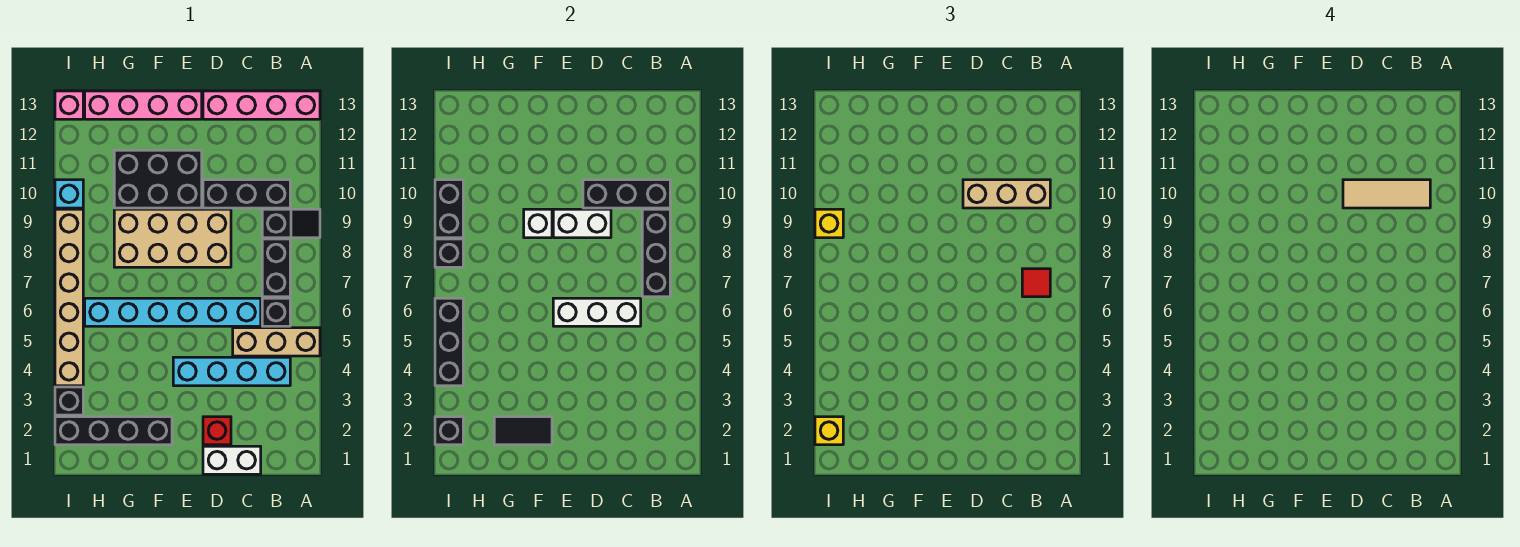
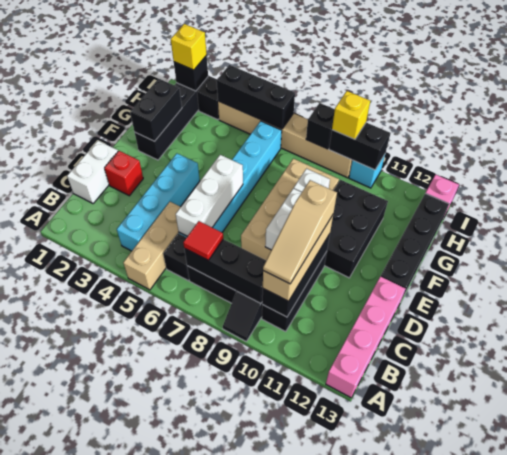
tan tile B10:D10 level 4 -> tan slope B10:D10 level 4 top D
pink brick E13:H13 level 1 -> black brick E13:H13 level 1
black tile F2:G2 level 2 -> black brick F2:G2 level 2

